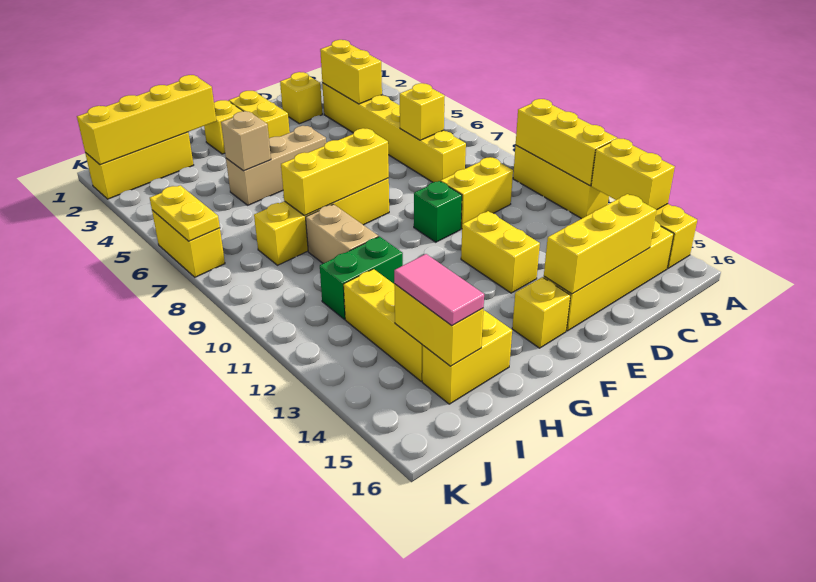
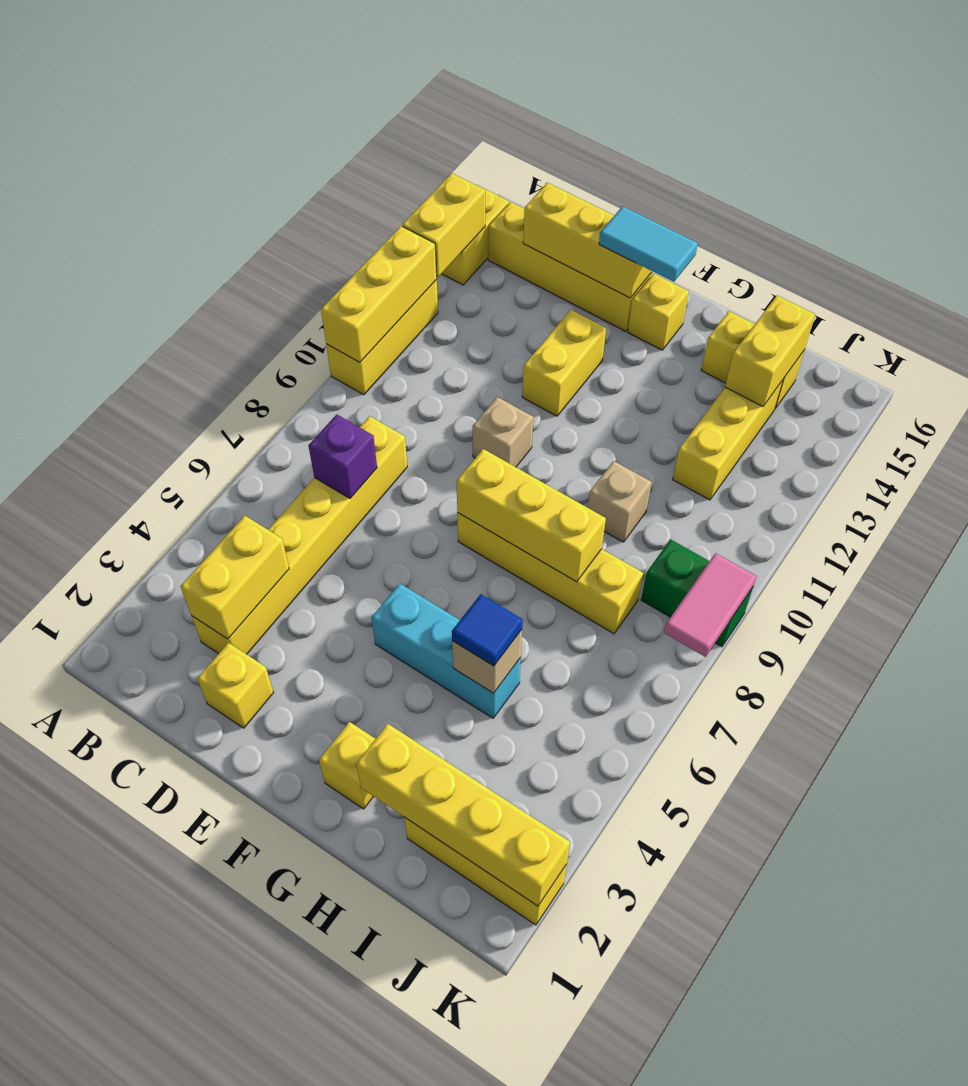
yellow brick C7 level 2 -> purple brick C7 level 2
yellow brick C10:D10 level 1 -> none
green brick E10 level 1 -> tan brick E10 level 1
none -> cyan tile E15:F15 level 3
yellow brick F2:F3 level 1 -> none
tan brick F5:H5 level 1 -> cyan brick F5:H5 level 1
none -> blue tile H5 level 3
tan brick H9:H10 level 1 -> tan brick H10 level 1
green brick H11:I11 level 1 -> green brick J9:K9 level 1
pink tile I14:I15 level 3 -> pink tile K8:K9 level 2
yellow brick K6:K7 level 1 -> none
yellow plate K6:K7 level 2 -> none

